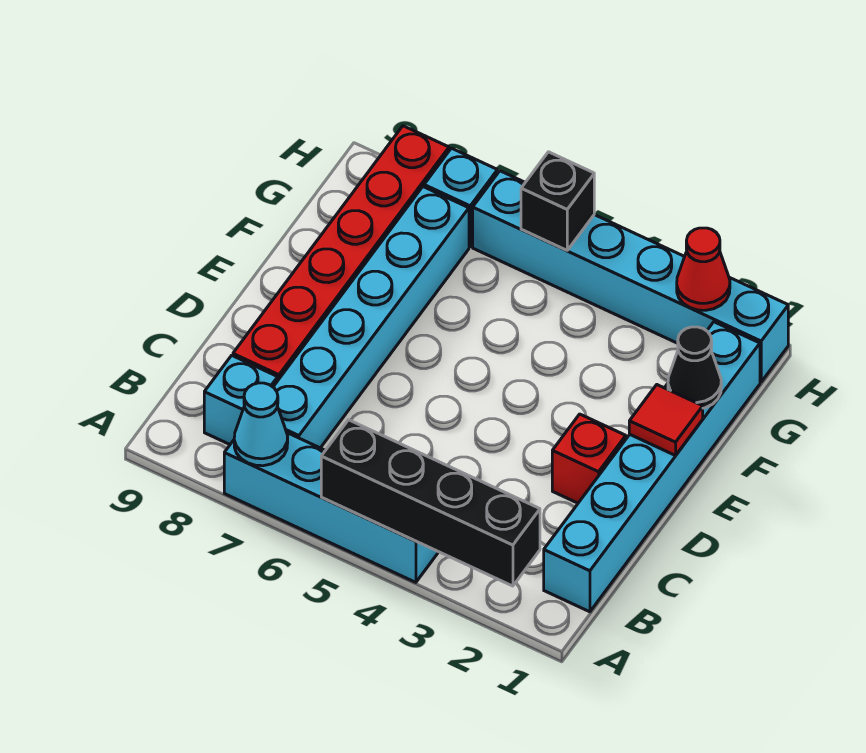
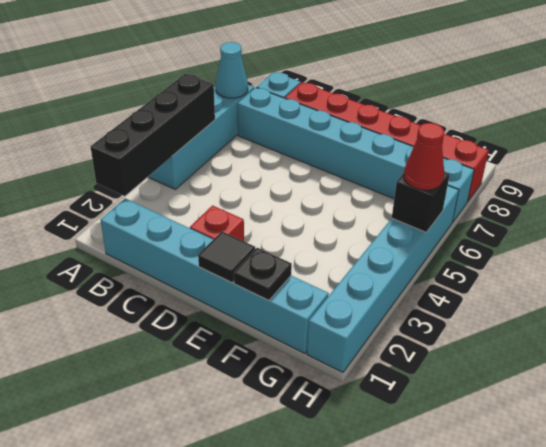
red tile E1 level 2 -> black tile E1 level 2
black cone F1 level 2 -> black plate F1 level 2
red cone H2 level 2 -> red cone H5 level 3

